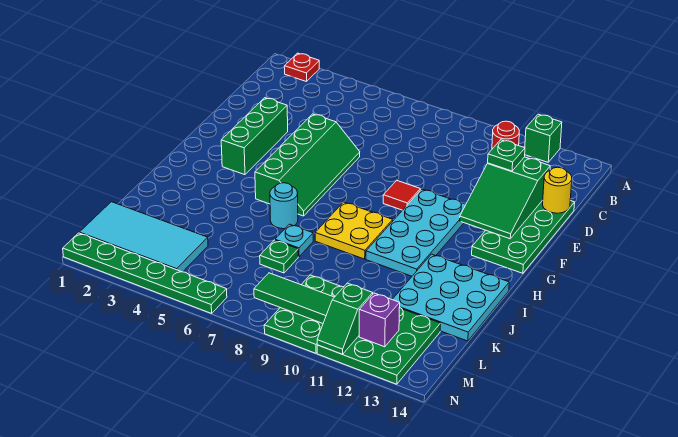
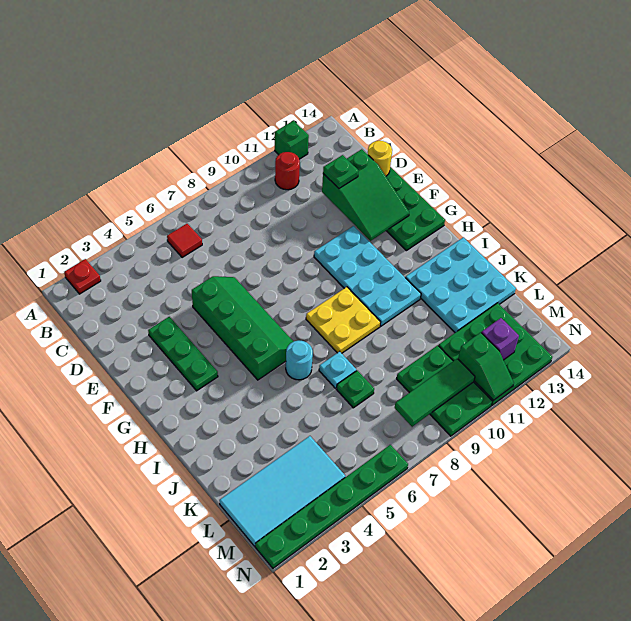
green brick E3:G3 level 1 -> green plate E3:G3 level 1
red tile F9 level 1 -> red tile B6 level 1

